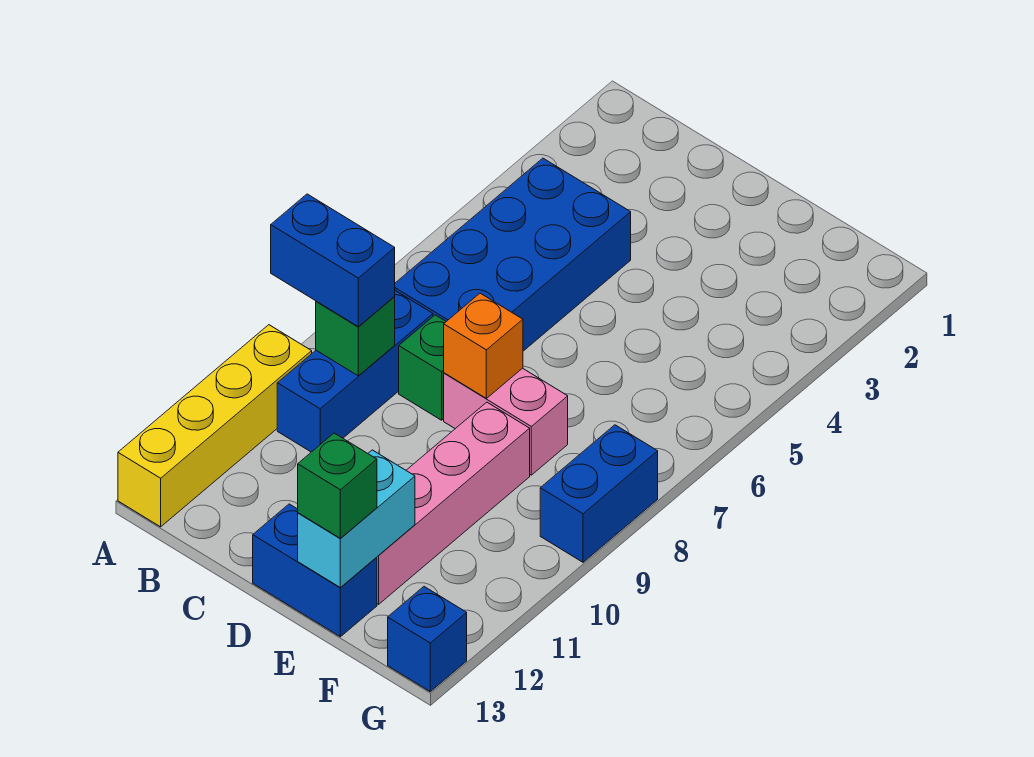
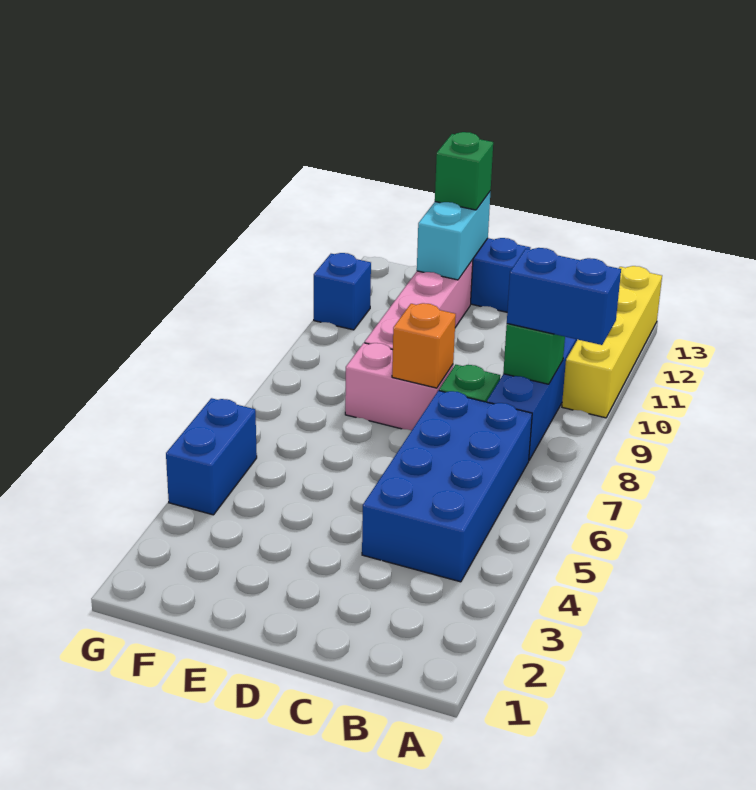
blue brick G8:G9 level 1 -> blue brick G4:G5 level 1
blue brick G13 level 1 -> blue brick G11 level 1

